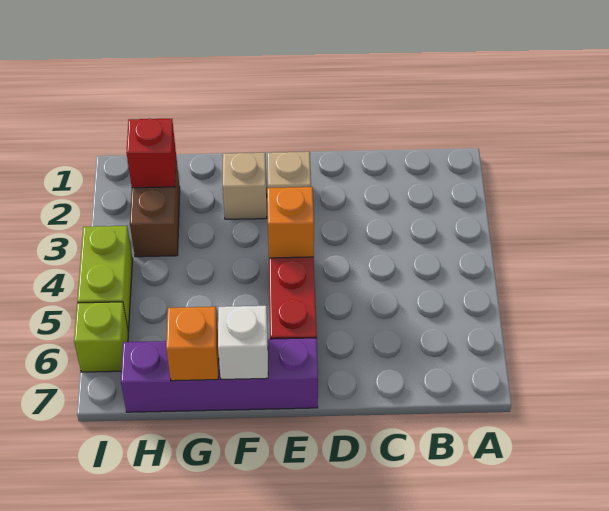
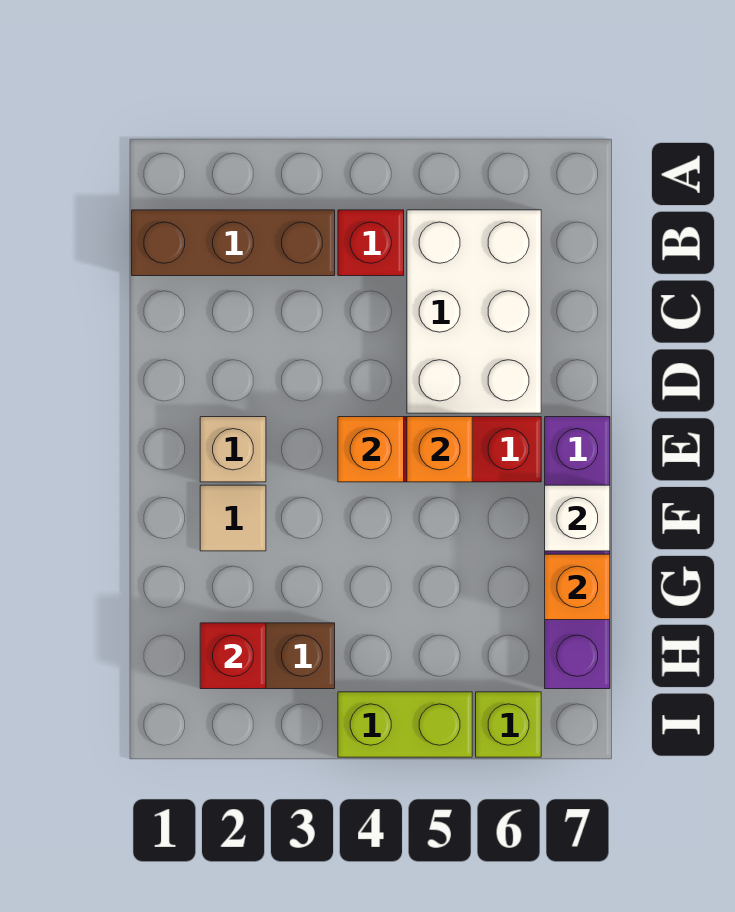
none -> brown brick B1:B3 level 1
none -> red brick B4 level 1
none -> white brick B5:D6 level 1
none -> orange brick E5 level 2
tan brick F2 level 1 -> tan tile F2 level 1

